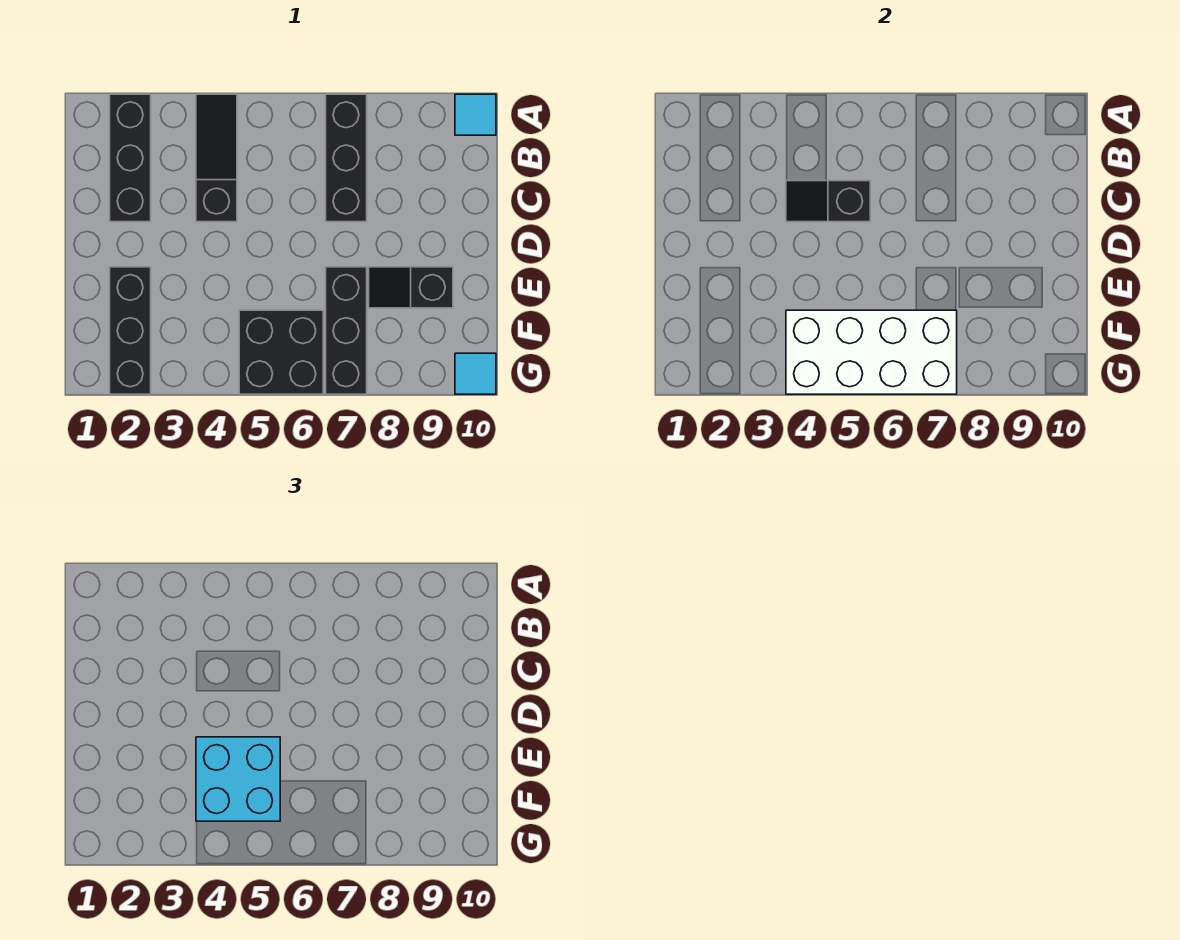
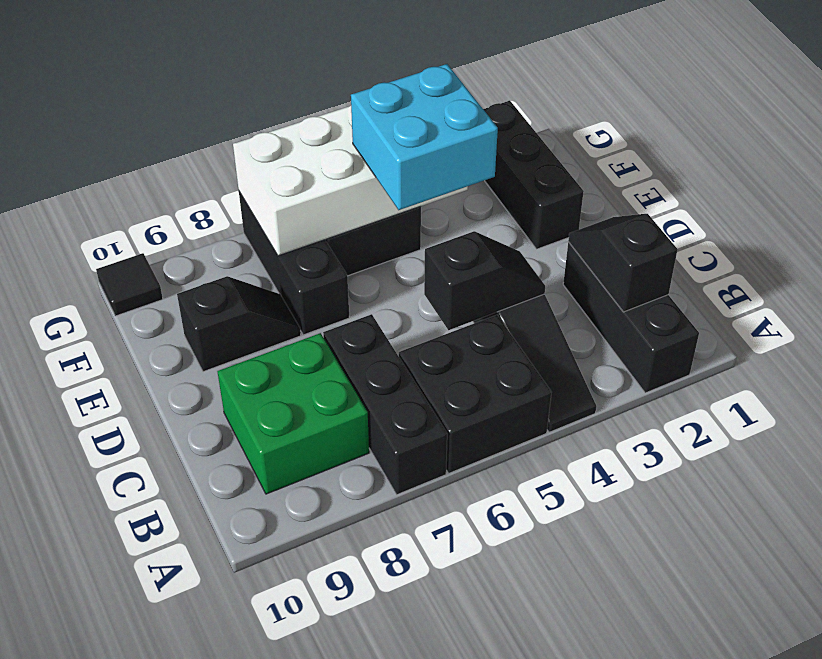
none -> black brick A5:B6 level 1
cyan tile A10 level 1 -> none
none -> black slope B2:C2 level 2 top B
none -> green brick B8:C9 level 1
cyan tile G10 level 1 -> black tile G10 level 1

